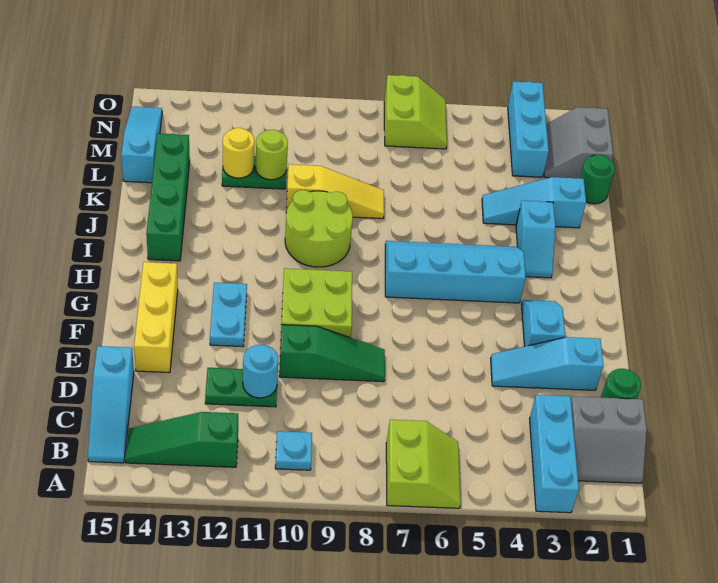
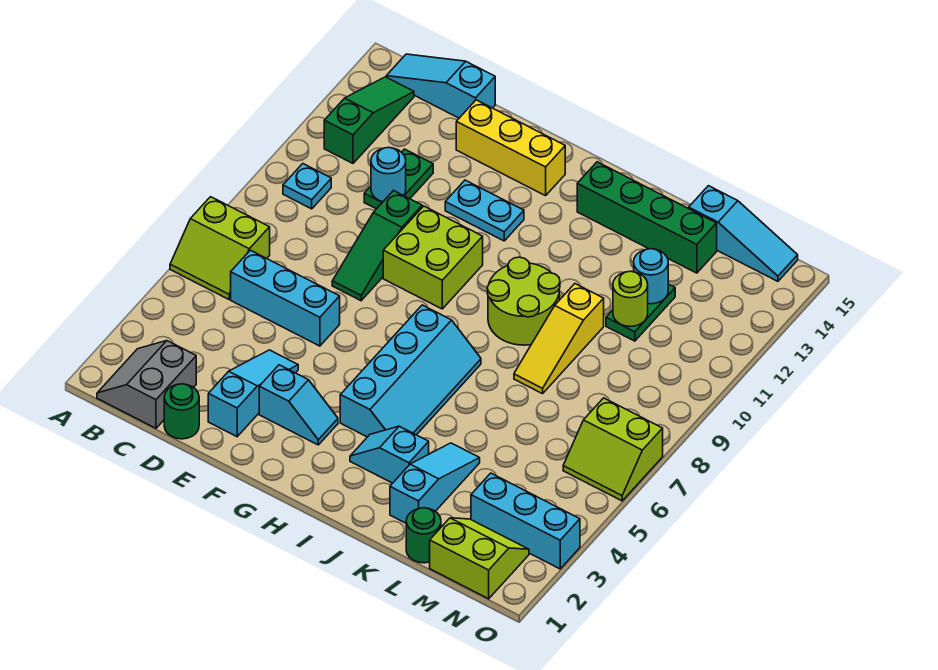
cyan brick A3:C3 level 1 -> cyan brick C6:E6 level 1
yellow round brick L12 level 2 -> cyan round brick L12 level 2
grey slope M1:N2 level 1 top 1 -> lime slope M1:N2 level 1 top 1

